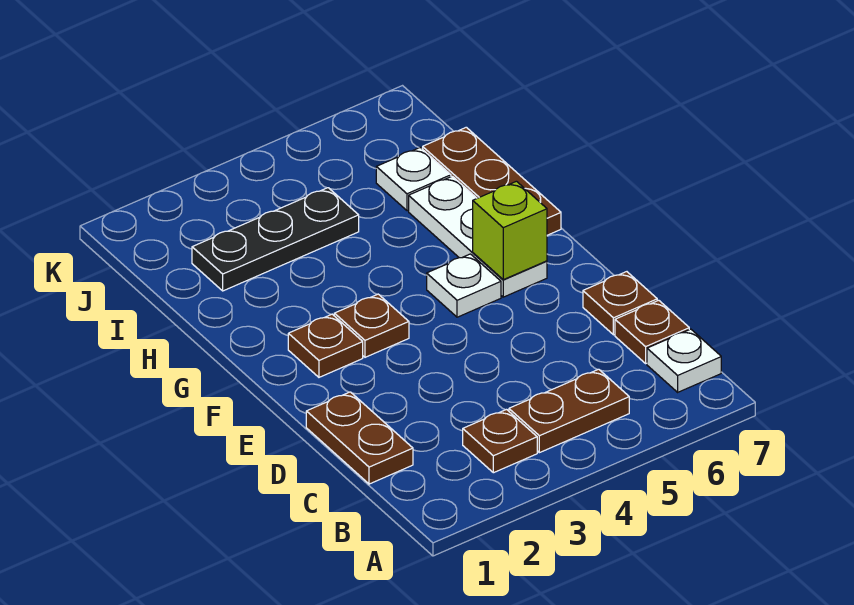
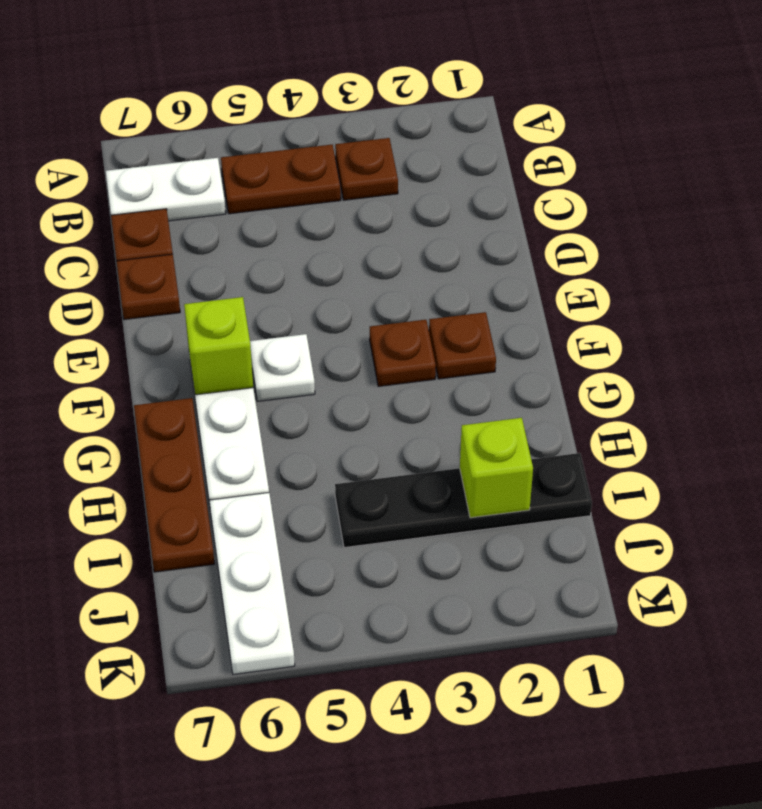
white plate B7 level 1 -> white plate B6:B7 level 1
brown plate C1:D1 level 1 -> none
black plate I2:I4 level 1 -> black plate I1:I4 level 1
none -> lime brick I2 level 2
white plate I6 level 1 -> white plate I6:K6 level 1

